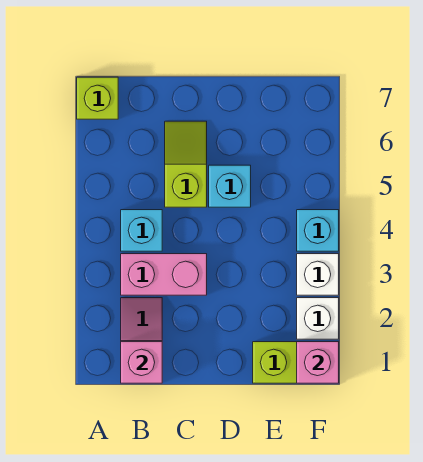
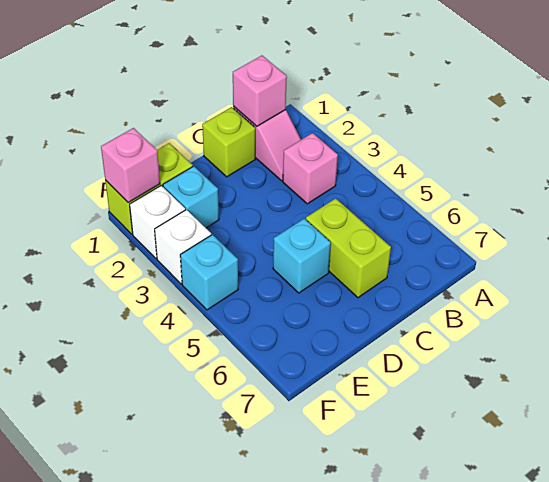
lime brick A7 level 1 -> lime brick C1 level 1
pink brick B3:C3 level 1 -> pink brick B3 level 1
cyan brick B4 level 1 -> cyan brick E2 level 1
lime slope C5:C6 level 1 top 5 -> lime brick C5:C6 level 1

